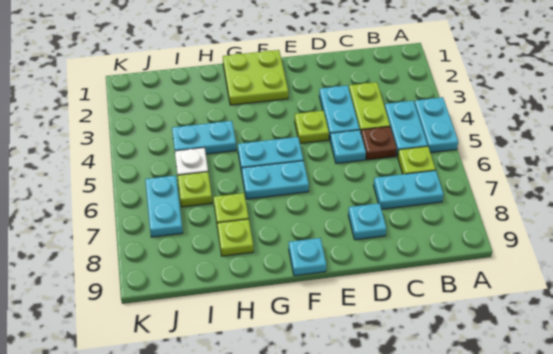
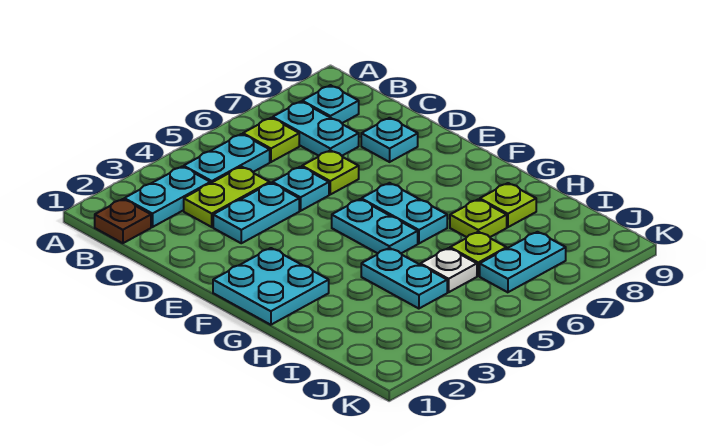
cyan plate A4:A5 level 1 -> cyan plate B2:B3 level 1
brown plate C5 level 1 -> brown plate B1 level 1
lime plate E4 level 1 -> lime plate D6 level 1
lime plate F1:G2 level 1 -> cyan plate F1:G2 level 1
cyan plate F9 level 1 -> cyan plate B8 level 1

